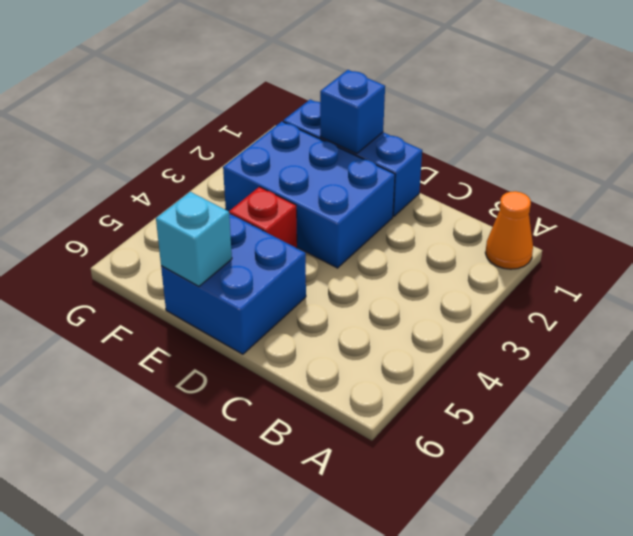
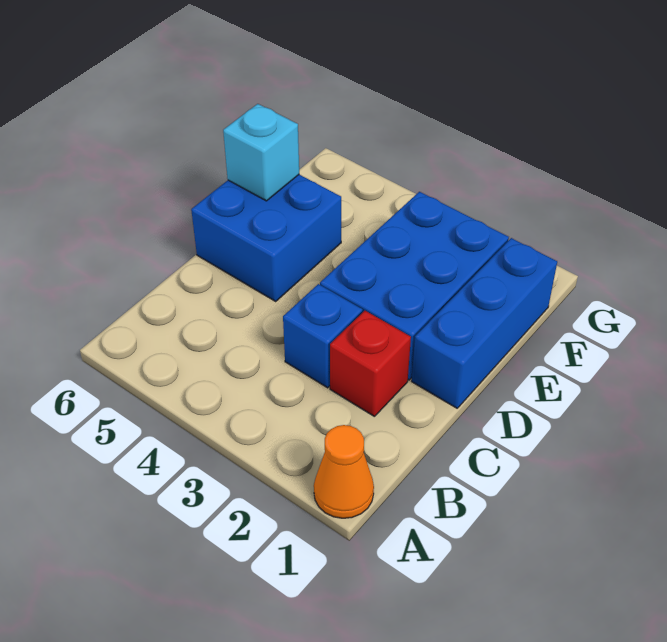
blue brick E1 level 2 -> blue brick C3 level 1
red brick E4 level 1 -> red brick C2 level 1

